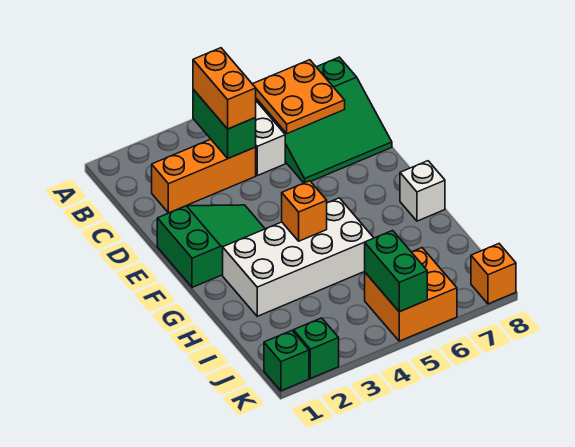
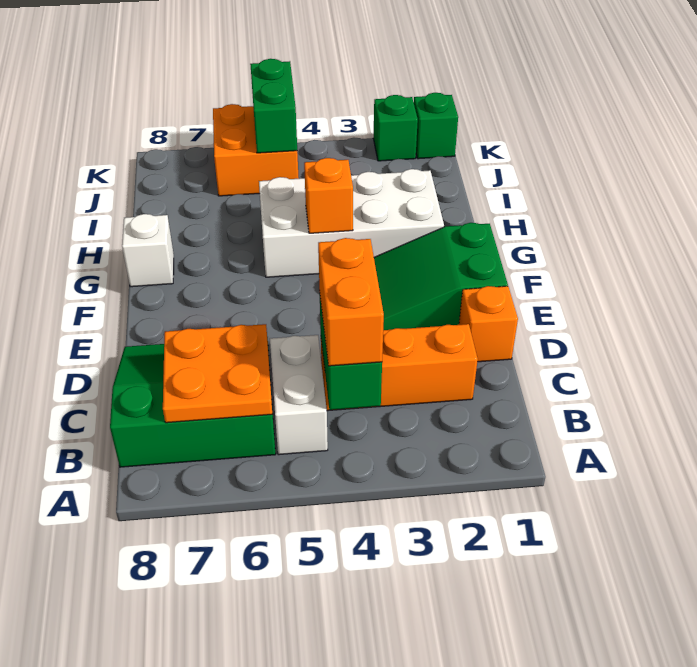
orange brick K8 level 1 -> orange brick D1 level 1

